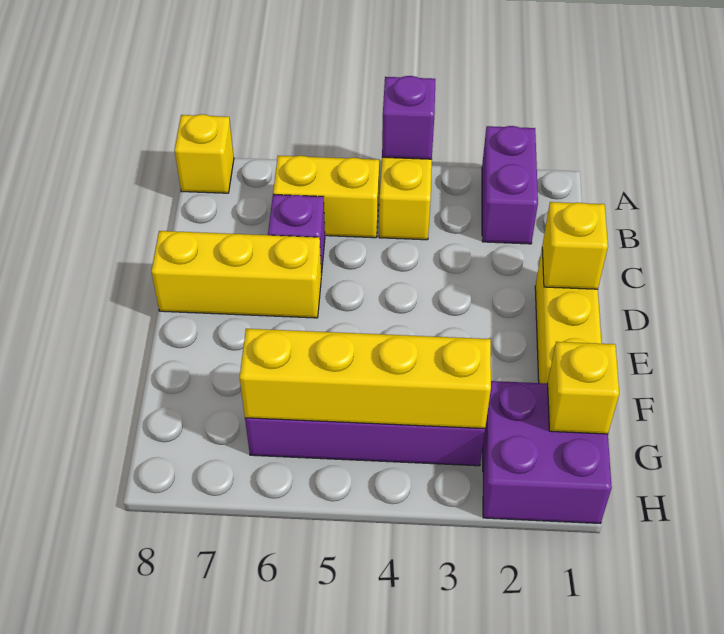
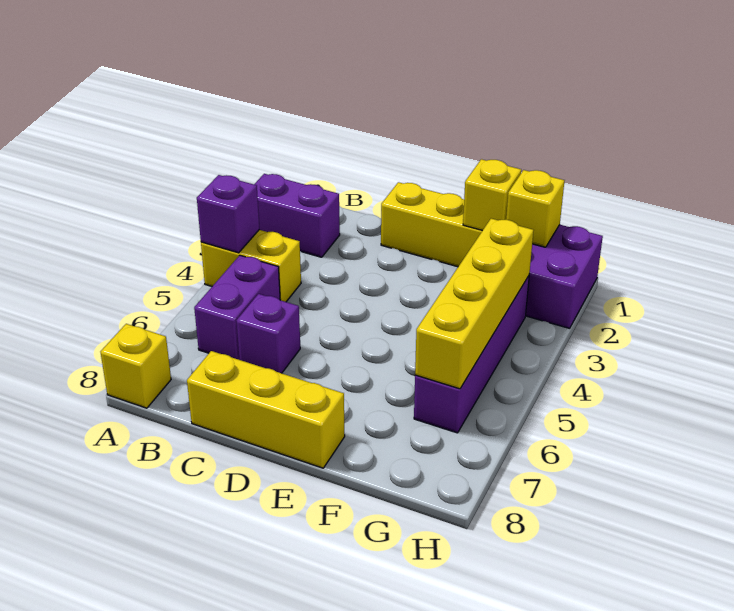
yellow brick B5:B6 level 1 -> purple brick B5:B6 level 1
yellow brick D1 level 2 -> yellow brick F1 level 2
yellow brick D6:D8 level 1 -> yellow brick C8:E8 level 1

